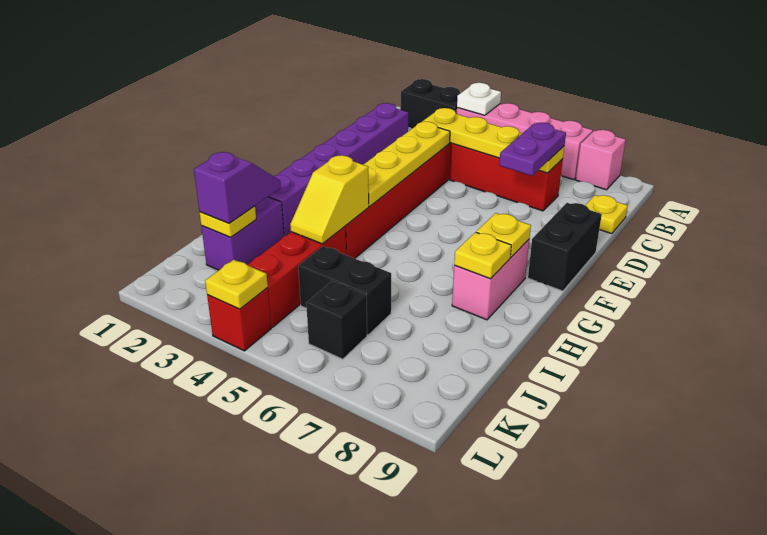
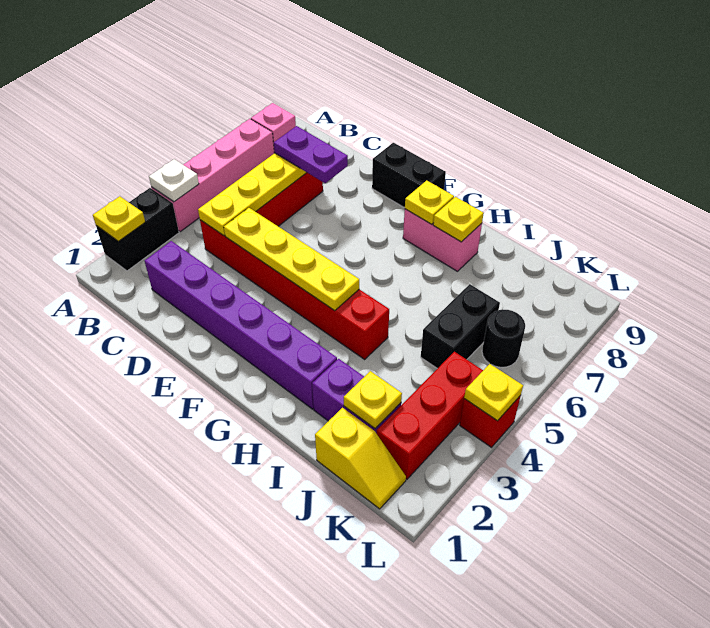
yellow plate C9 level 1 -> yellow plate A2 level 2
yellow slope H4:I4 level 2 top H -> yellow slope J1:K1 level 1 top J
purple slope I2:J2 level 3 top J -> none
red brick I4:K4 level 1 -> red brick K2:K4 level 1
black brick K6 level 1 -> black round brick K6 level 1

